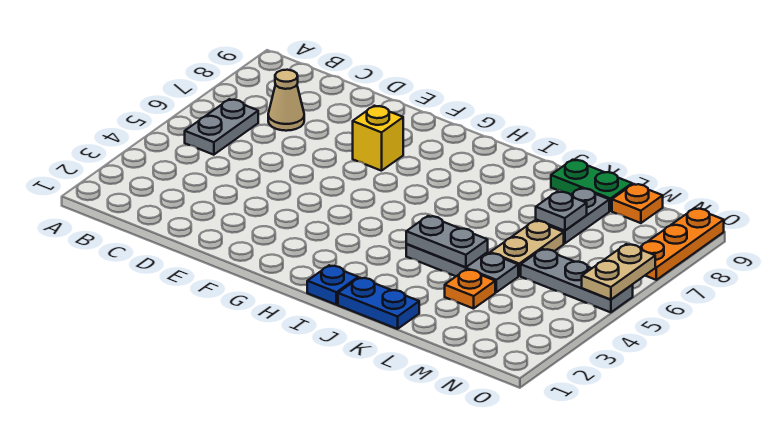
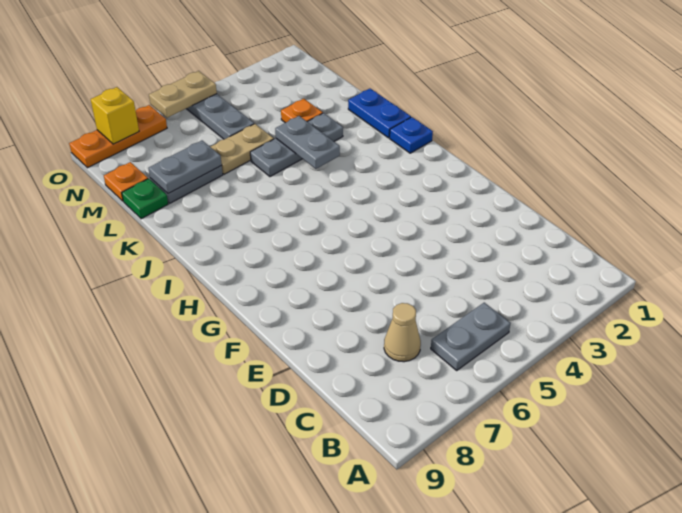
yellow brick F7 level 1 -> yellow brick O8 level 2
grey plate J4:L4 level 1 -> grey plate K3:K5 level 1
green plate K9:L9 level 1 -> green plate L9 level 1
grey plate L7 level 2 -> grey plate L7:L8 level 2

